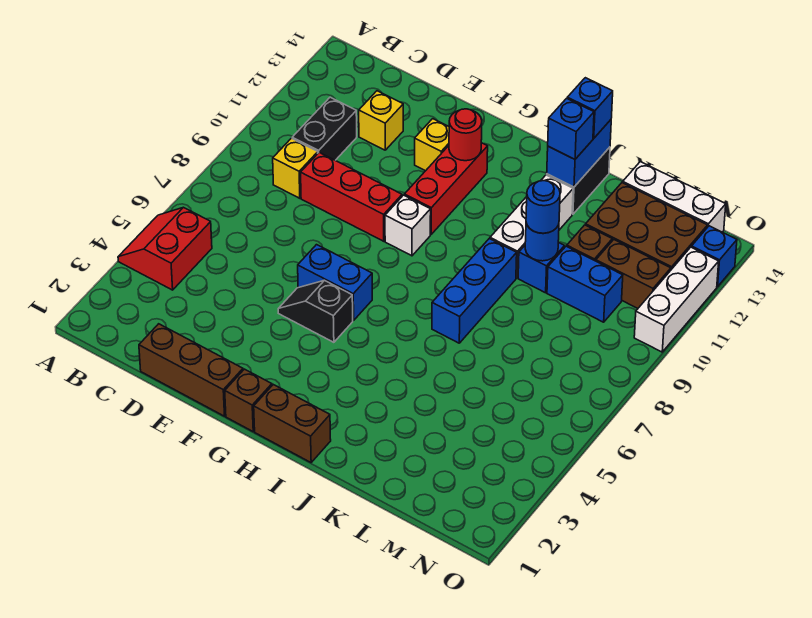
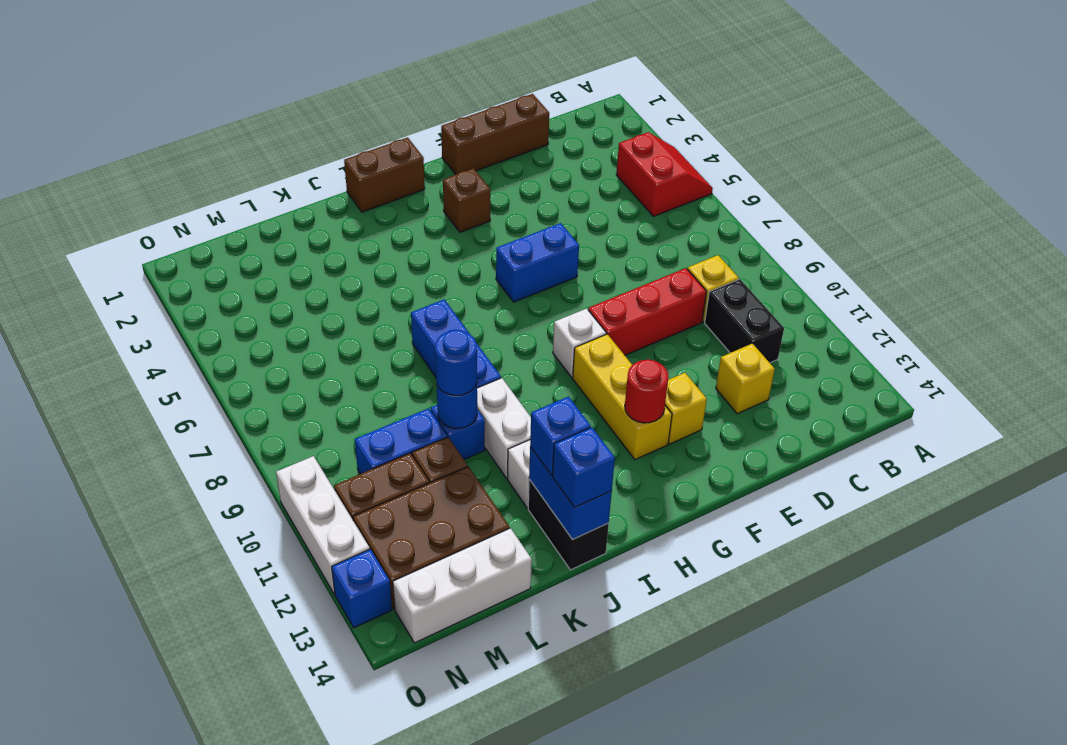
black slope F5:G5 level 1 top G -> none
brown brick G1 level 1 -> brown brick G3 level 1
red brick G10:G12 level 1 -> yellow brick G10:G12 level 1

